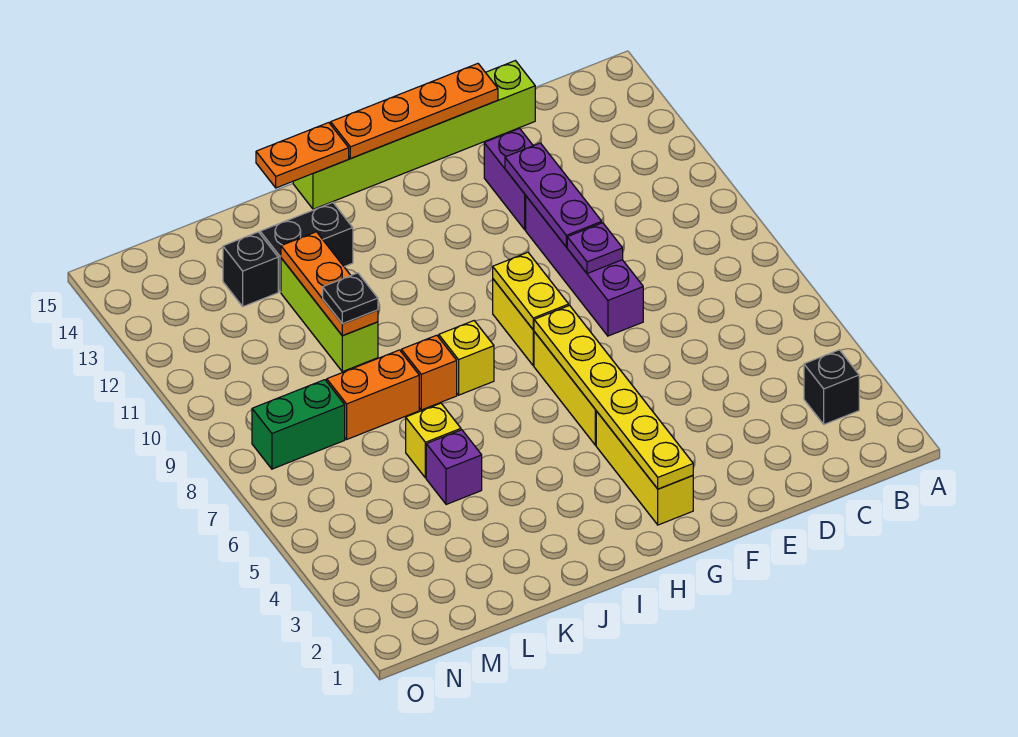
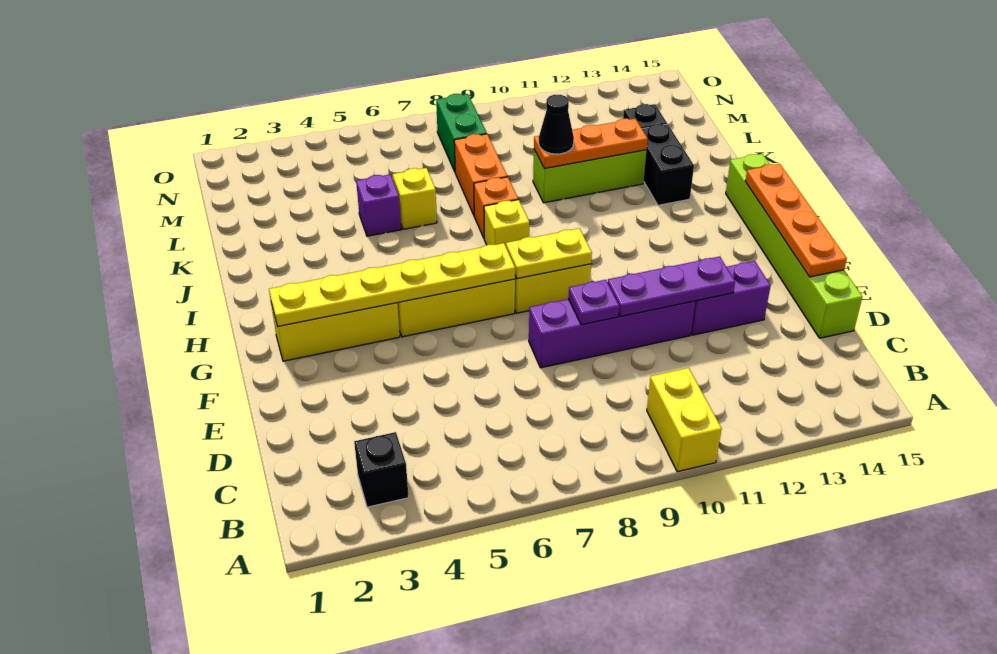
none -> yellow brick A10:B10 level 1
orange plate I15:J15 level 2 -> none
black plate K10 level 3 -> black cone K10 level 3

